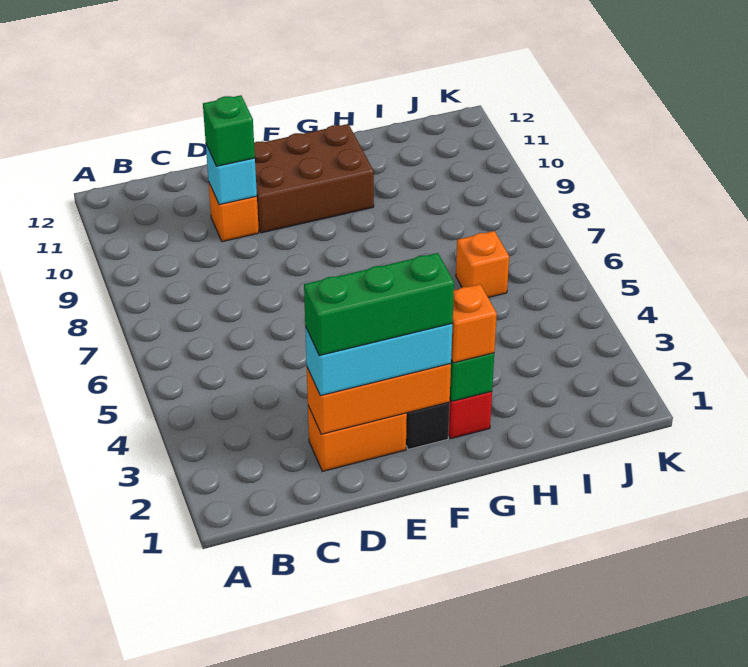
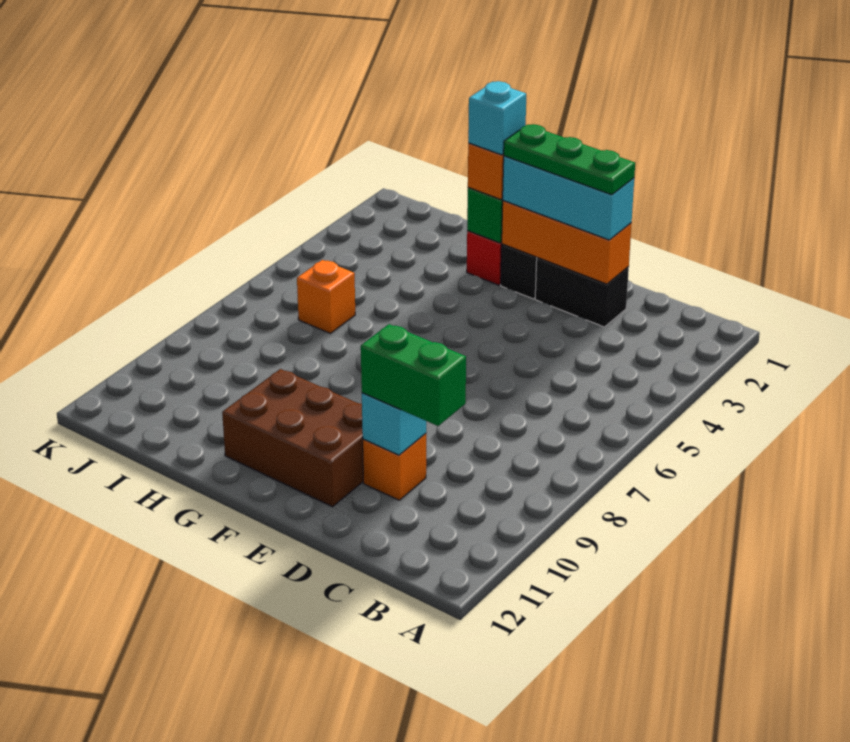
orange brick D2:E2 level 1 -> black brick D2:E2 level 1
green brick D2:F2 level 4 -> green plate D2:F2 level 4
green brick D10 level 3 -> green brick C10:D10 level 3
none -> cyan brick G2 level 4

